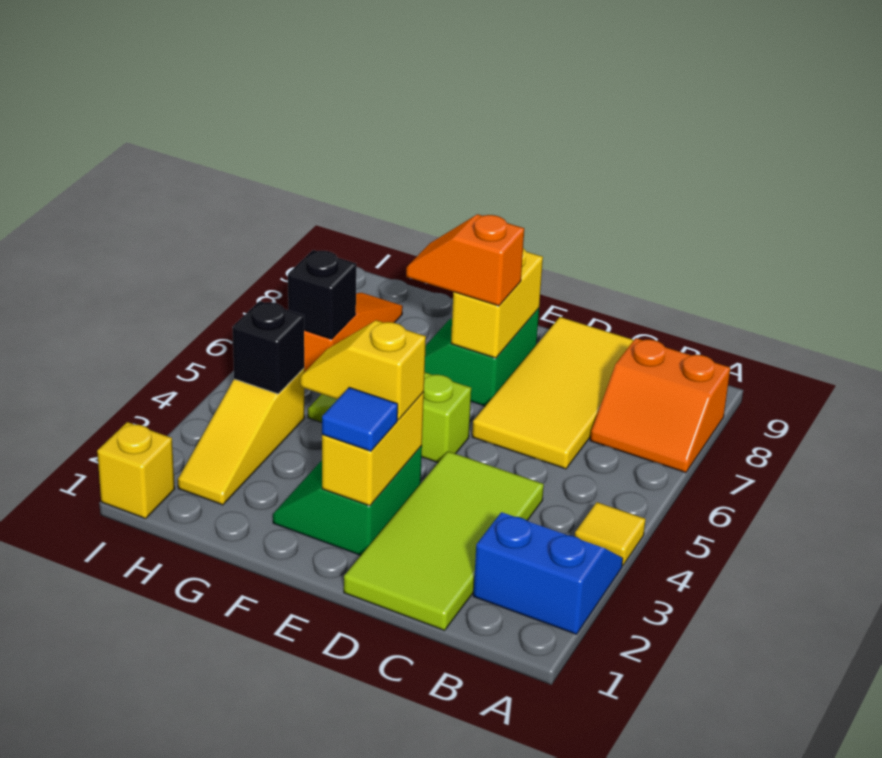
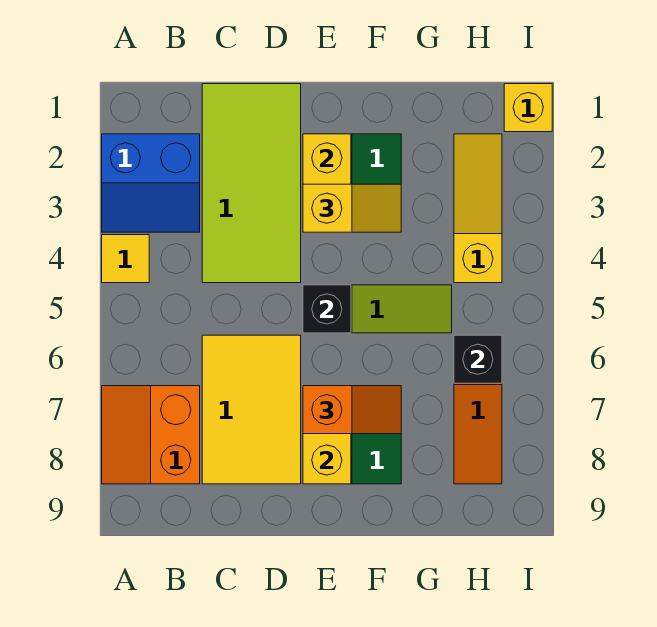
orange slope A7:B8 level 1 top 8 -> orange slope A7:B8 level 1 top B
yellow tile C6:D9 level 1 -> yellow tile C6:D8 level 1
blue tile E2 level 3 -> none
black brick H4 level 2 -> black brick E5 level 2

